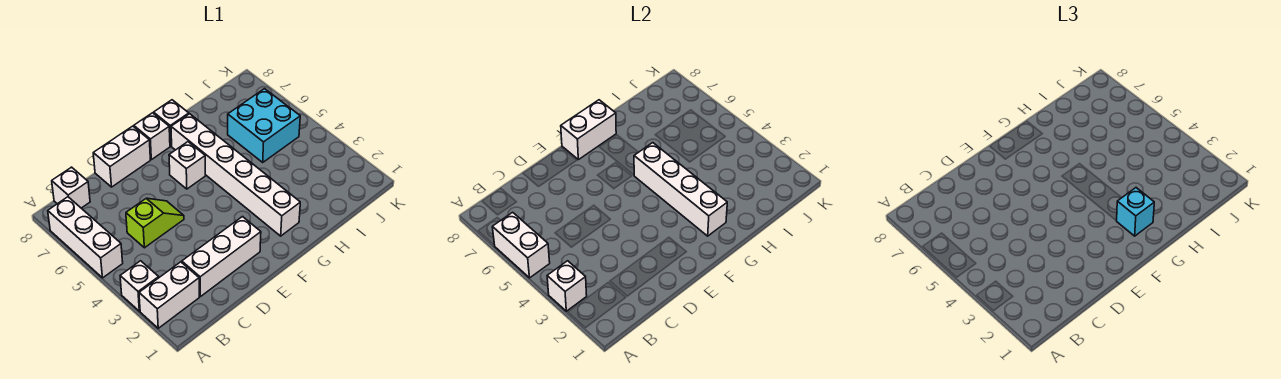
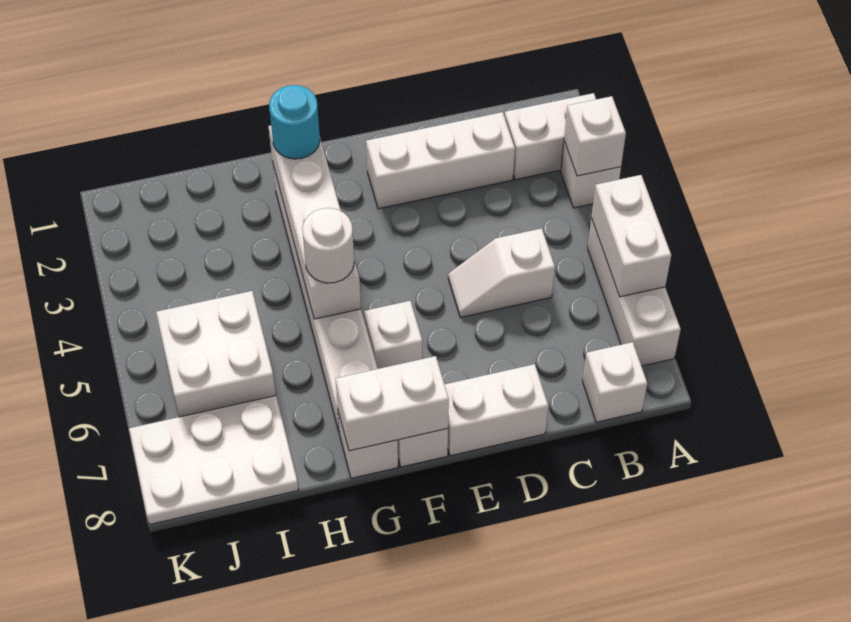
lime slope C5:D5 level 1 top C -> white slope C5:D5 level 1 top C
cyan brick G2 level 3 -> cyan round brick G2 level 3
none -> white round brick G5 level 3
cyan brick I5:J6 level 1 -> white brick I5:J6 level 1
none -> white plate I7:K8 level 1

